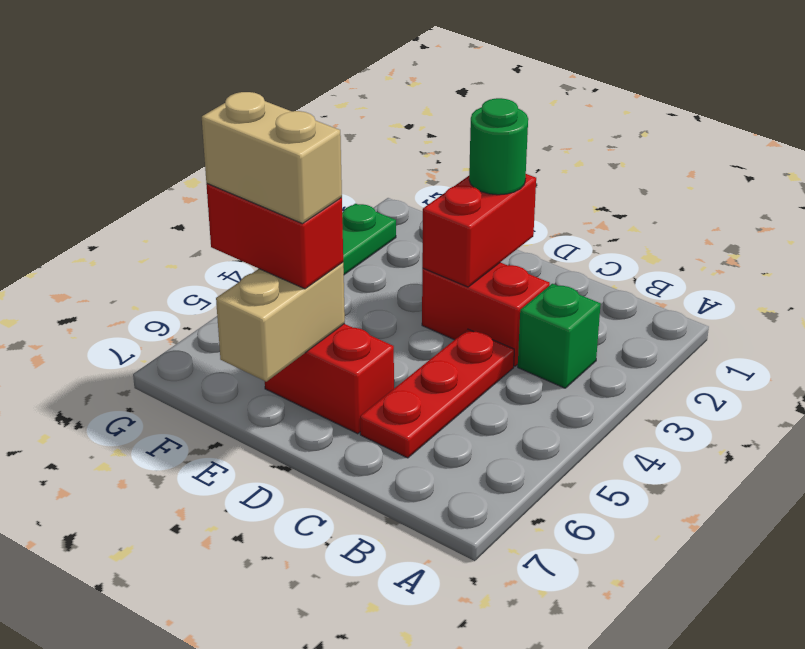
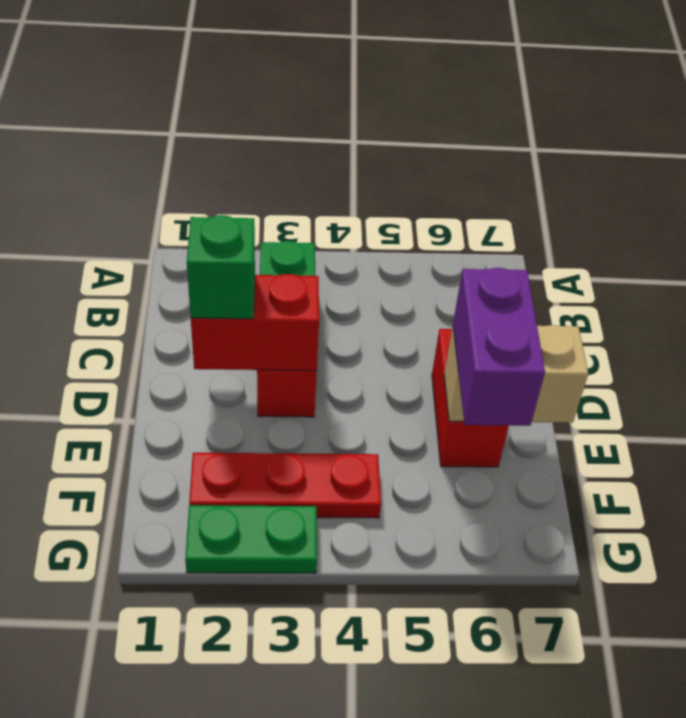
red plate C4:C6 level 1 -> red plate F2:F4 level 1
green round brick D2 level 3 -> green brick D2 level 3
red brick E6:F6 level 3 -> purple brick E6:F6 level 3
tan brick E6:F6 level 4 -> none

